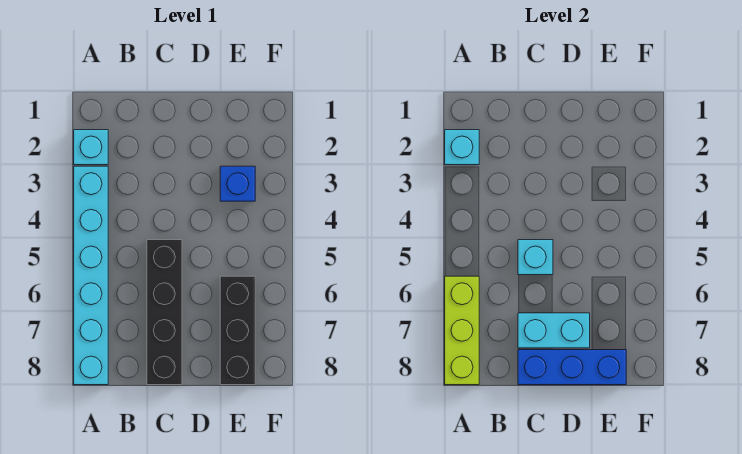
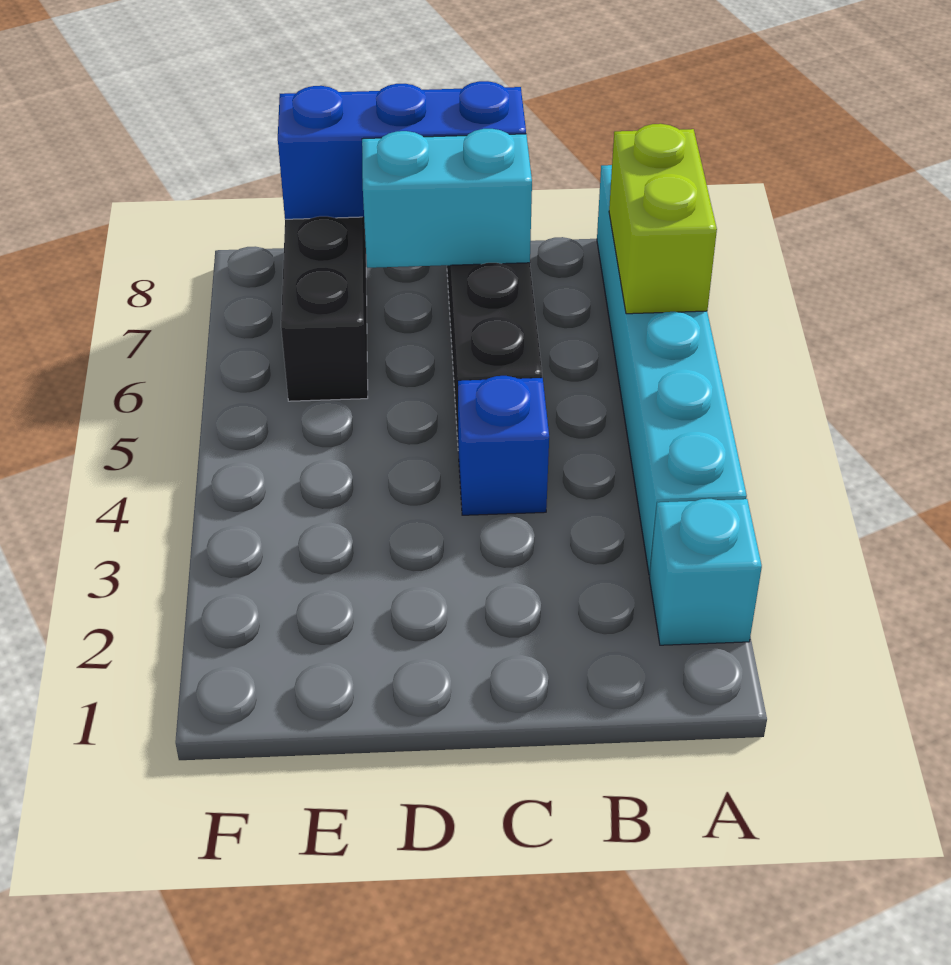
cyan brick A2 level 2 -> none
lime brick A6:A8 level 2 -> lime brick A6:A7 level 2
cyan brick C5 level 2 -> none
blue brick E3 level 1 -> blue brick C4 level 1

